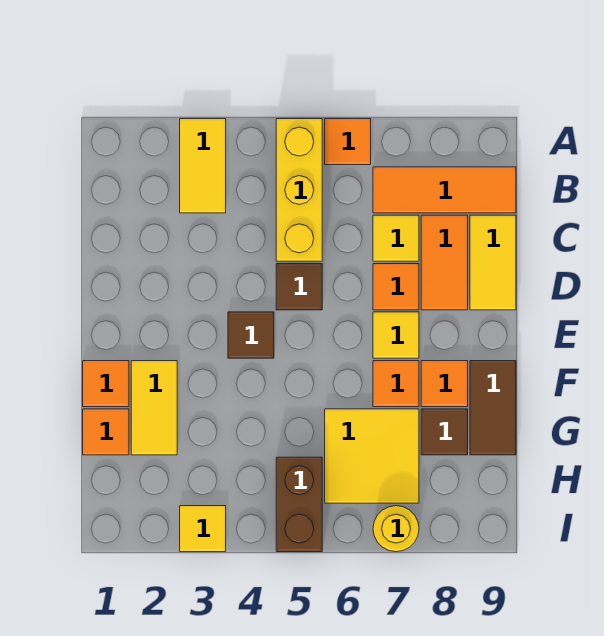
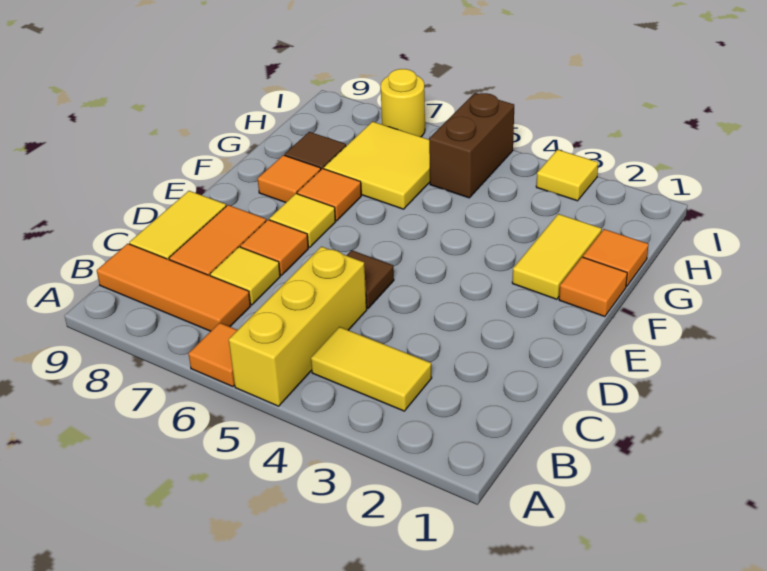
yellow tile A3:B3 level 1 -> yellow tile B3:B4 level 1
brown tile E4 level 1 -> none
brown tile F9:G9 level 1 -> none

